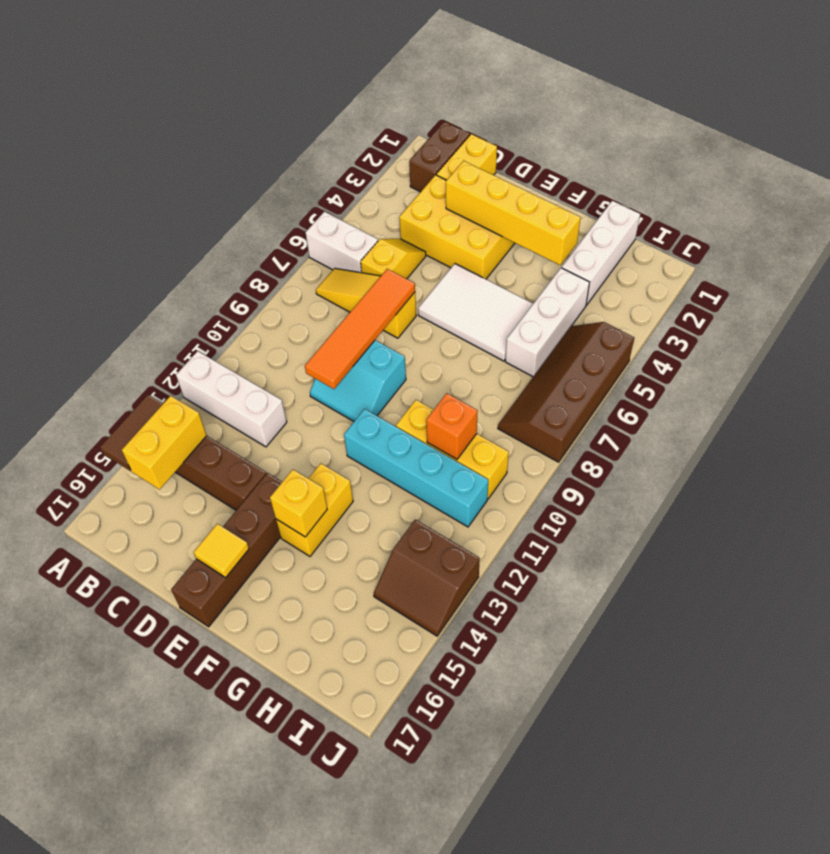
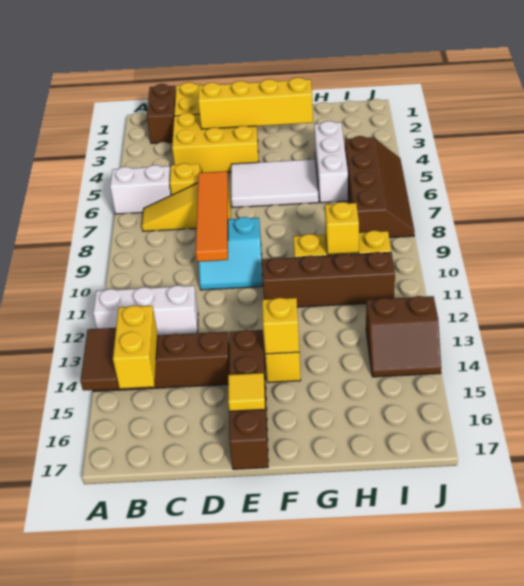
cyan brick F11:I11 level 1 -> brown brick F11:I11 level 1
white brick H1:H3 level 1 -> none
orange brick H10 level 2 -> yellow brick H10 level 2
brown slope I5:J8 level 1 top J -> brown slope I5:J8 level 1 top I

